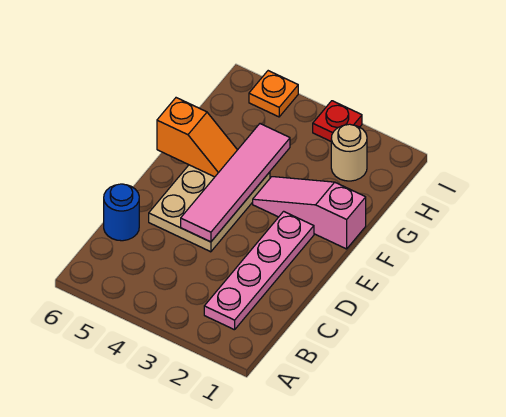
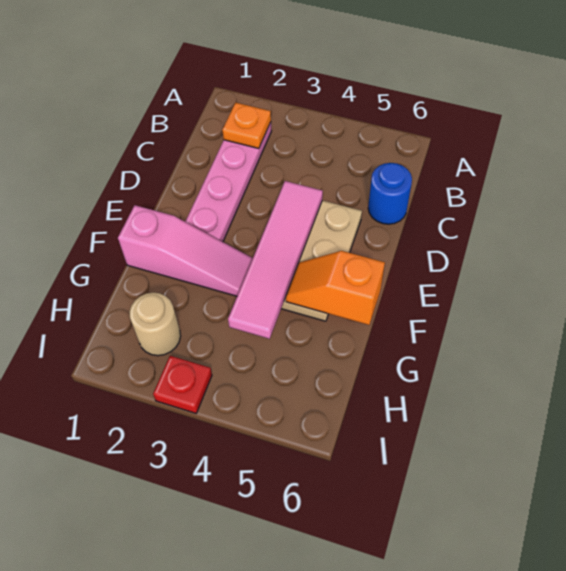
orange plate I5 level 1 -> orange plate B2 level 2

